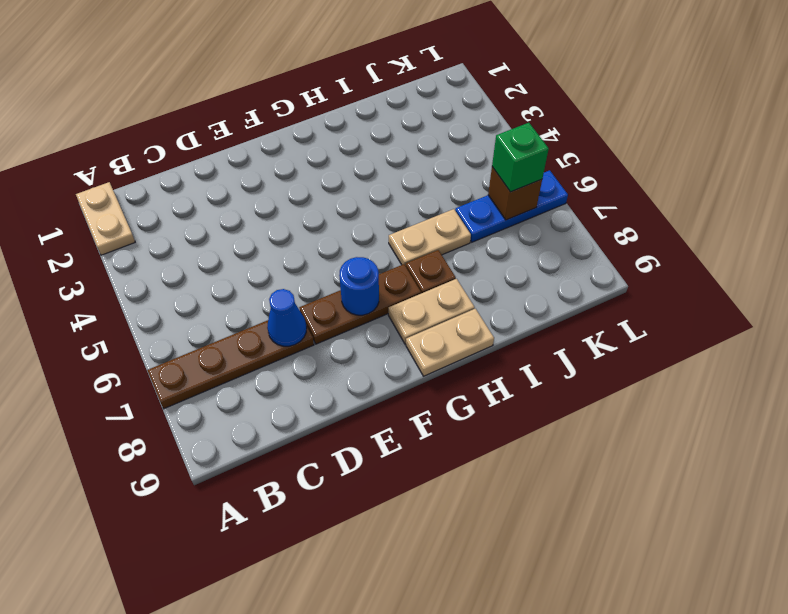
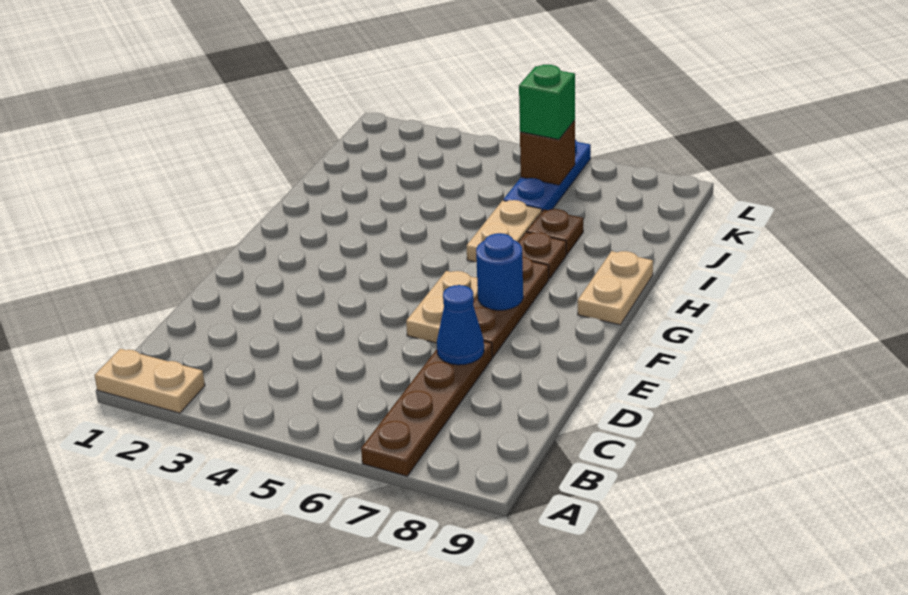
tan plate G8:H8 level 1 -> tan plate E6:F6 level 1
none -> brown plate I7 level 1

